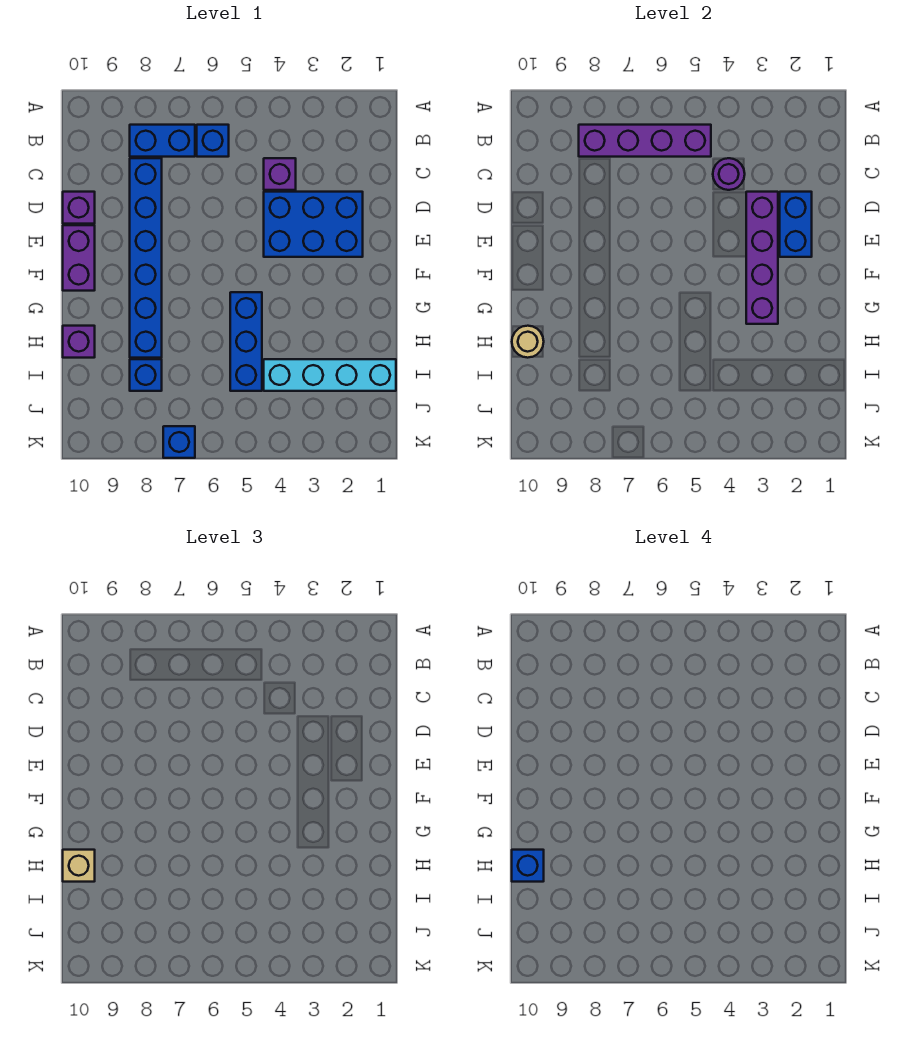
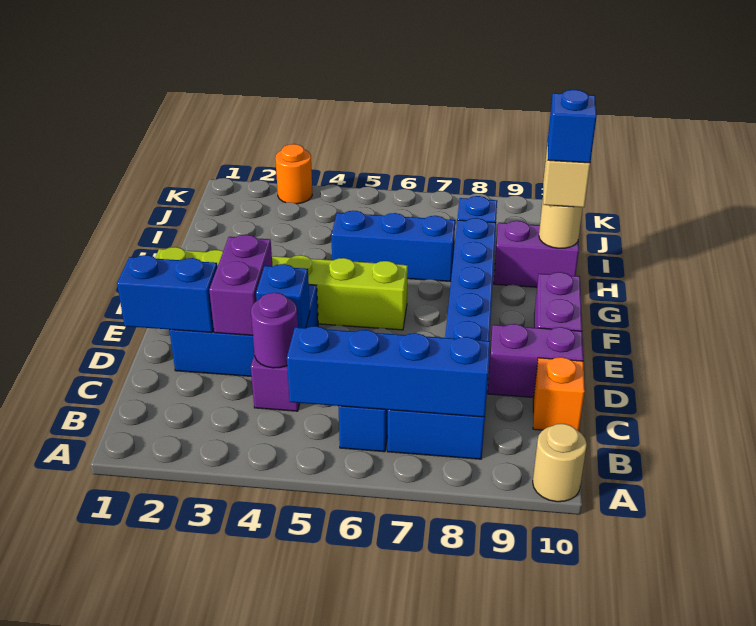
none -> tan round brick A10 level 1
purple brick B5:B8 level 2 -> blue brick B5:B8 level 2
none -> orange brick C10 level 1
blue brick D2:E2 level 2 -> blue brick D1:D2 level 2
purple brick D3:G3 level 2 -> purple brick D3:E3 level 2
purple brick D10 level 1 -> purple brick D9:D10 level 1
none -> lime brick F1:F6 level 1
blue brick G5:I5 level 1 -> blue brick H5:H7 level 1
purple brick H10 level 1 -> purple brick H9:H10 level 1
cyan brick I1:I4 level 1 -> none
none -> orange round brick K3 level 1
blue brick K7 level 1 -> blue brick D4 level 2

